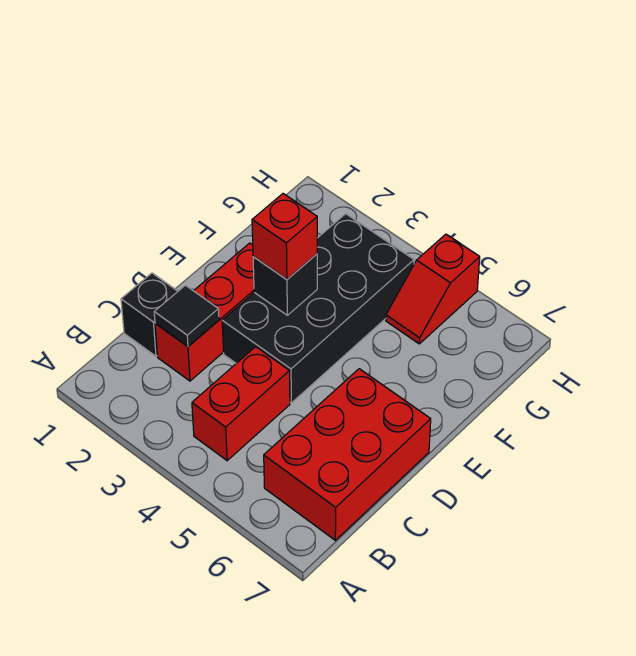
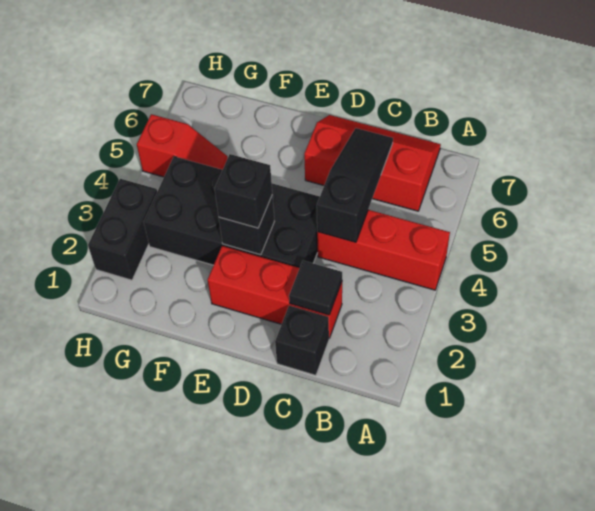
red brick B4:C4 level 1 -> red brick A4:C4 level 1
red brick B6:D7 level 1 -> red slope B6:D7 level 1 top 6
none -> black slope C4:C6 level 2 top 4
red brick E3 level 3 -> black brick E3 level 3
none -> black brick H2:H3 level 1

